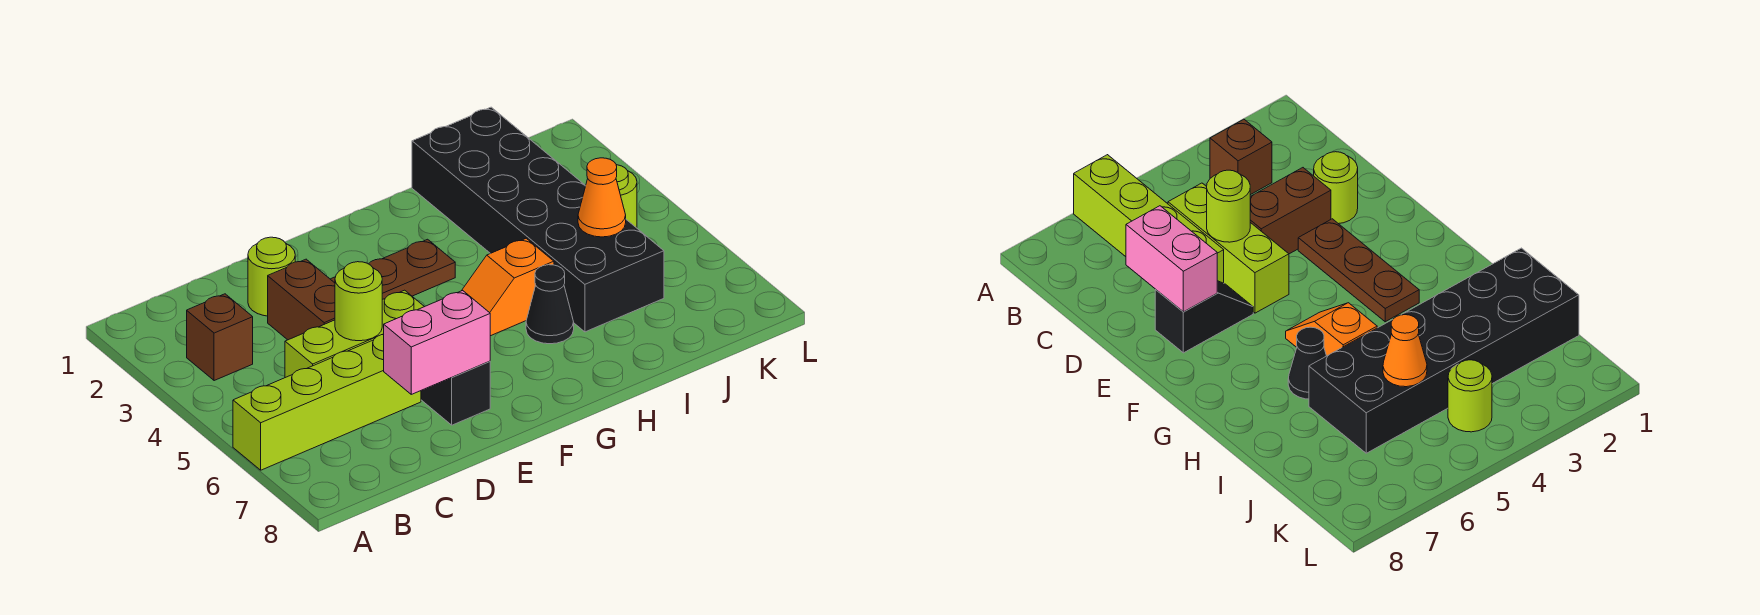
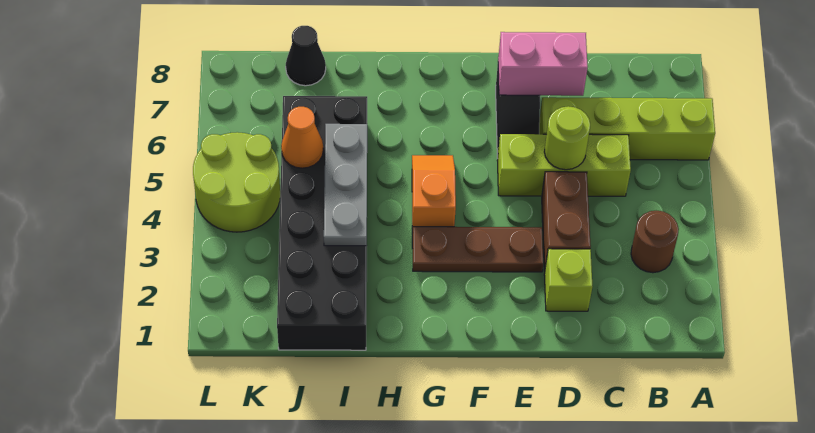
brown brick B3 level 1 -> brown round brick B3 level 1
lime round brick D2 level 1 -> lime brick D2 level 1
orange slope G5:H5 level 1 top H -> orange slope G4:G5 level 1 top 4
black cone H6 level 1 -> black cone J8 level 1
none -> grey plate I3:I5 level 2
lime round brick K4 level 1 -> lime round brick K4:L5 level 1

